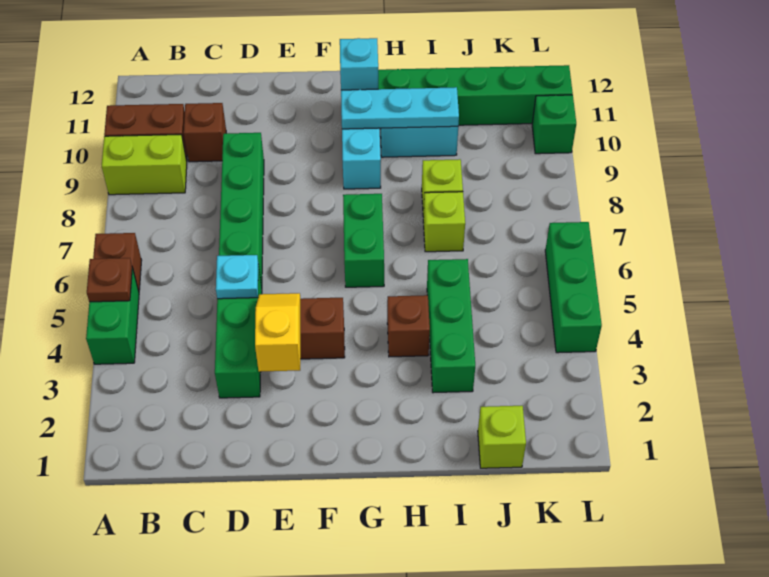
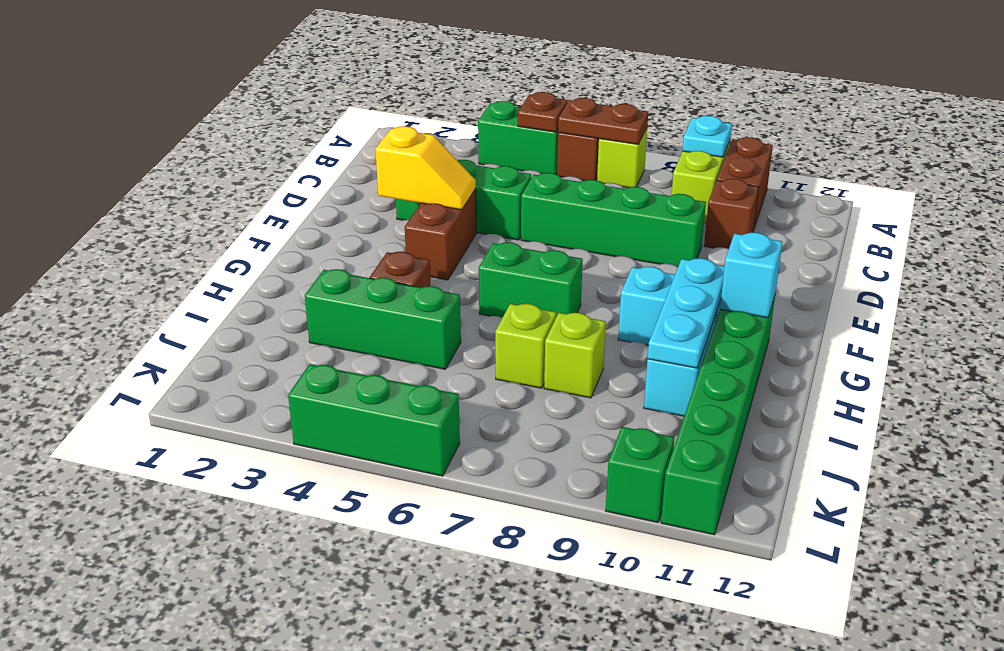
none -> brown plate A6:A7 level 2
cyan plate D5 level 2 -> cyan plate A9 level 2
lime brick J1 level 1 -> lime brick A7 level 1

